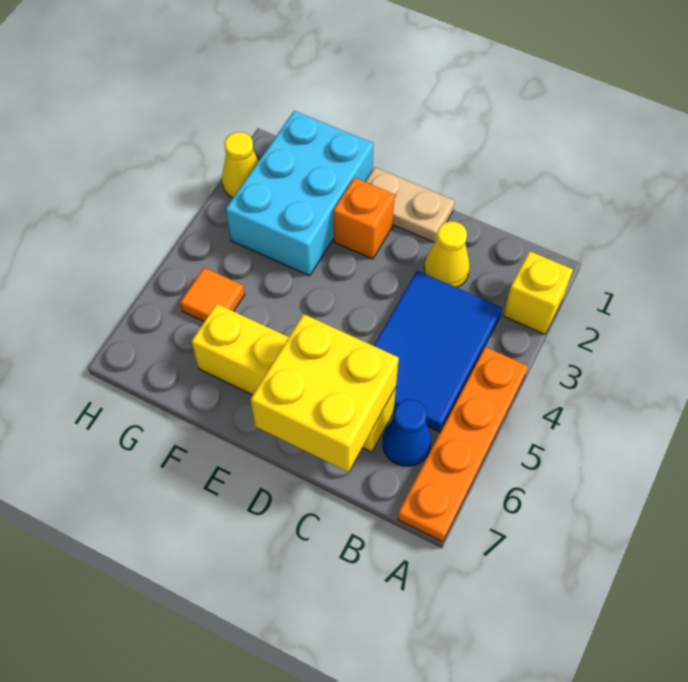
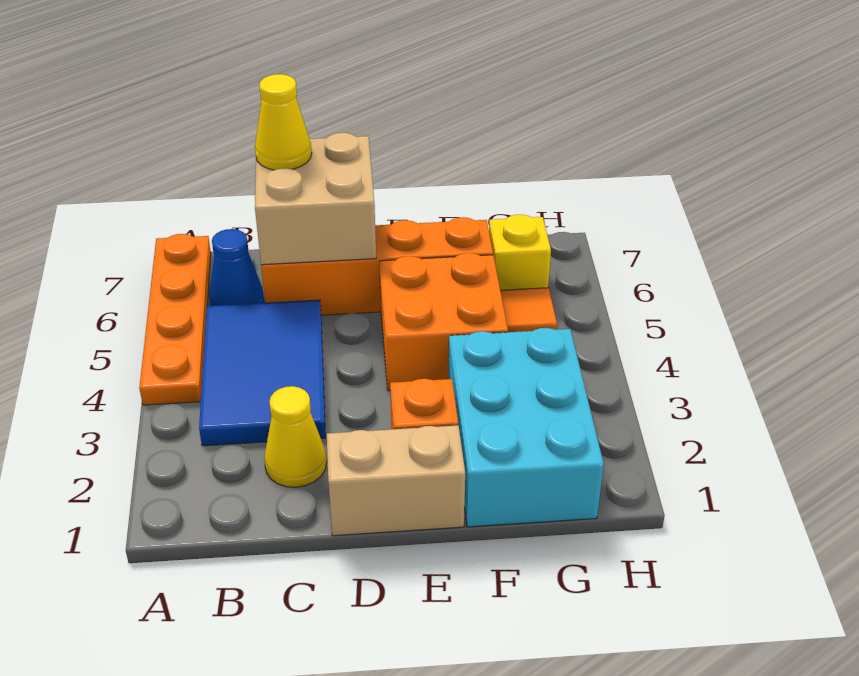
yellow brick A2 level 1 -> yellow brick G6 level 1
yellow brick C6:F6 level 1 -> orange brick C6:F6 level 1
yellow brick C6:D7 level 2 -> tan brick C6:D7 level 2
tan plate D1:E1 level 1 -> tan brick D1:E1 level 1
none -> orange brick E4:F5 level 1
yellow cone H2 level 1 -> yellow cone C7 level 3

